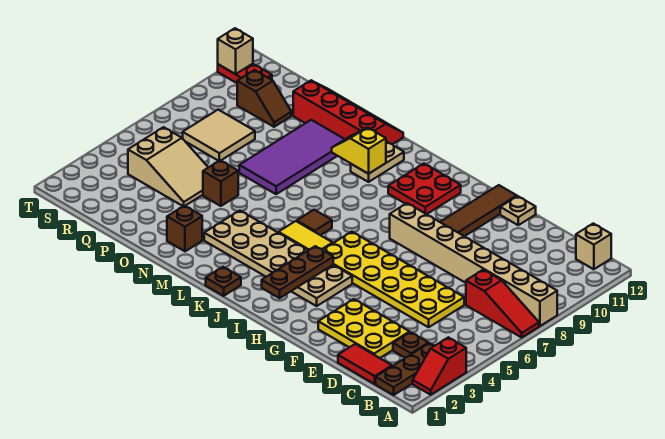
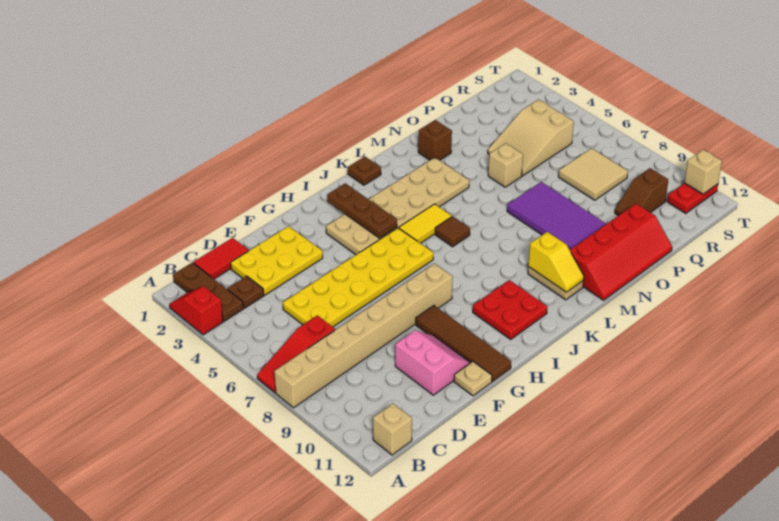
none -> pink slope E10:F11 level 1 top E
yellow slope L10:M10 level 2 top L -> yellow slope L10:L11 level 2 top 10
brown brick O5 level 1 -> tan brick O5 level 1

